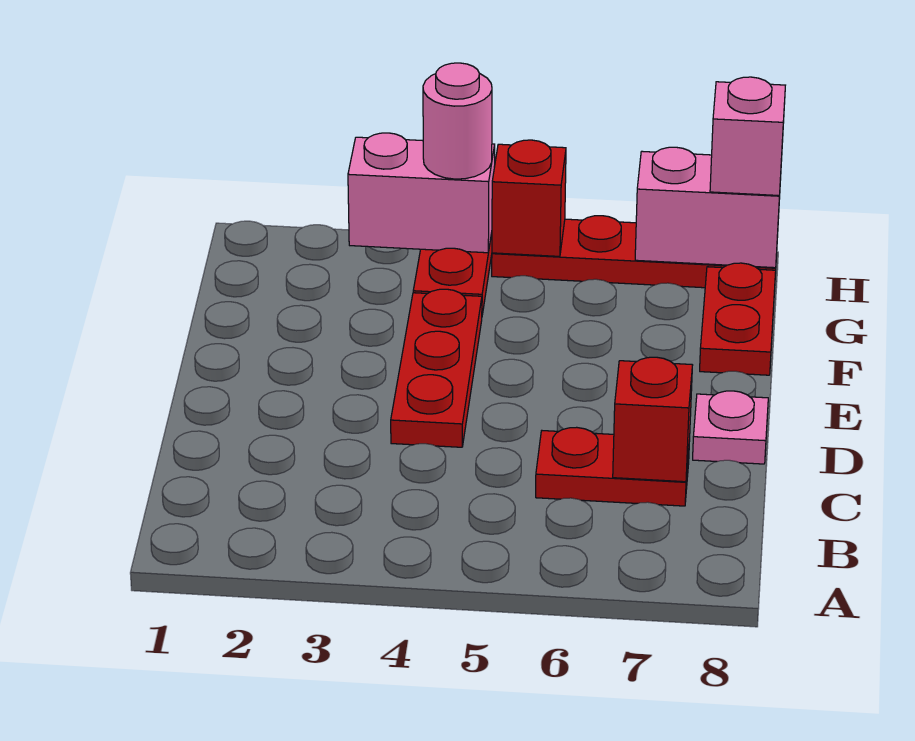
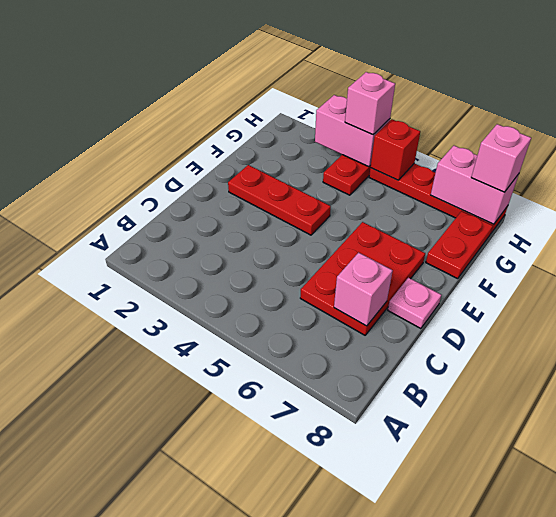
red plate C6:C7 level 1 -> red plate C6:E7 level 1
red brick C7 level 2 -> pink brick C7 level 2
red plate D4:F4 level 1 -> red plate E2:E4 level 1
pink round brick H4 level 3 -> pink brick H4 level 3

